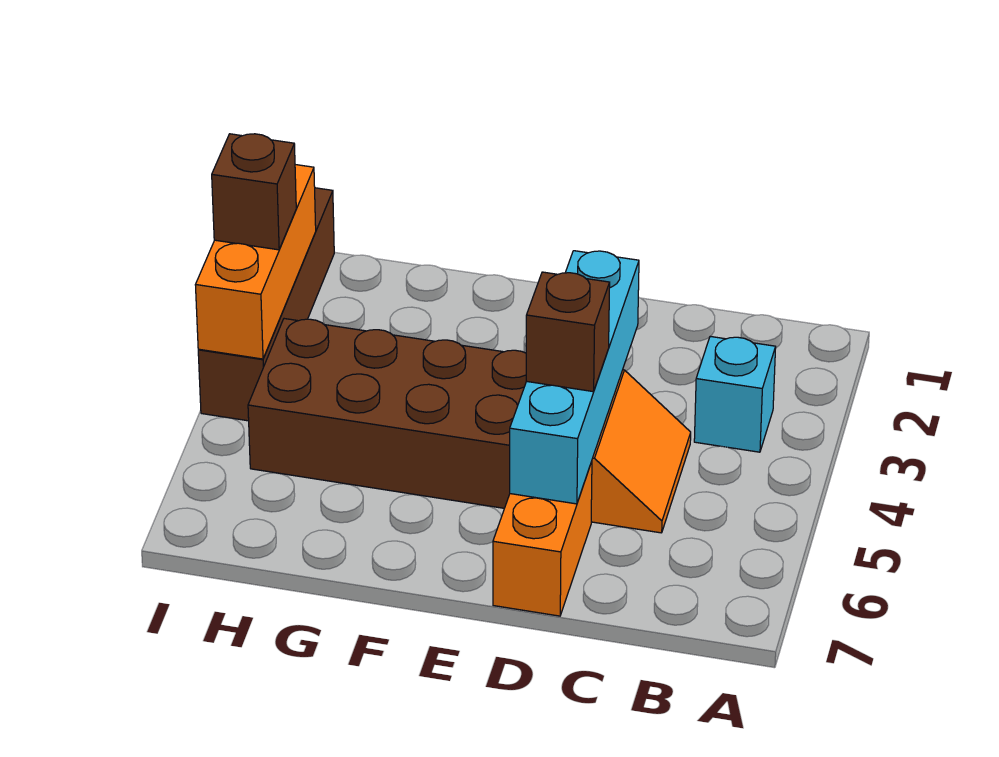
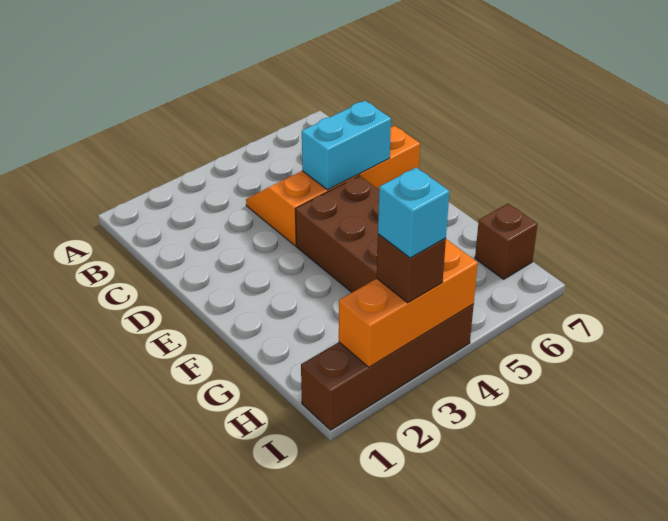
cyan brick B3 level 1 -> cyan brick I3 level 4
cyan brick D3:D6 level 2 -> cyan brick D5:D6 level 2
brown brick D5 level 3 -> brown brick H7 level 1

